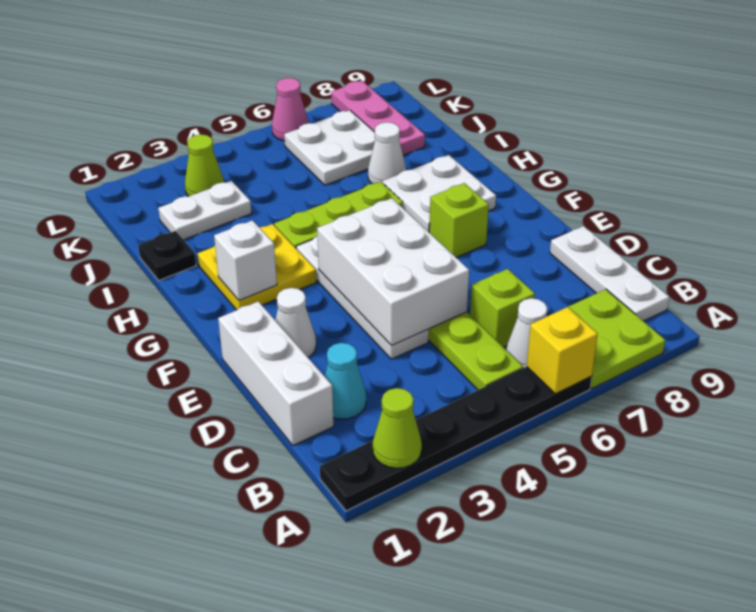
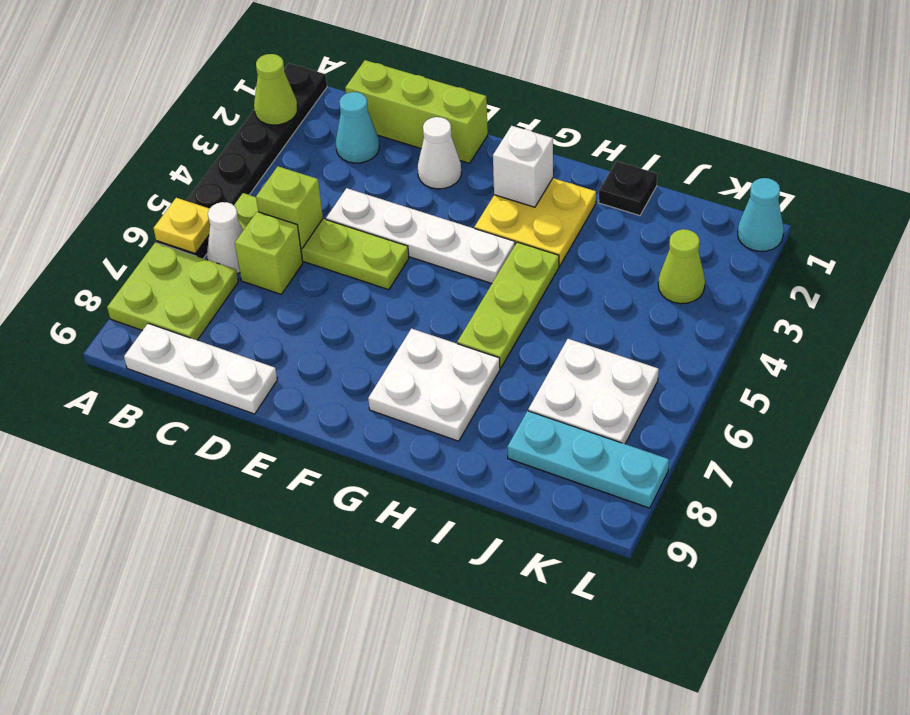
yellow brick A6 level 2 -> yellow plate A6 level 2
white brick C1:E1 level 1 -> lime brick C1:E1 level 1
white brick D4:F5 level 2 -> none
lime brick F7 level 1 -> lime brick C5 level 2
white cone I7 level 1 -> none
white plate J2:J3 level 1 -> none
pink plate J8:L8 level 1 -> cyan plate J8:L8 level 1
none -> cyan cone L1 level 1
pink cone L6 level 1 -> none

